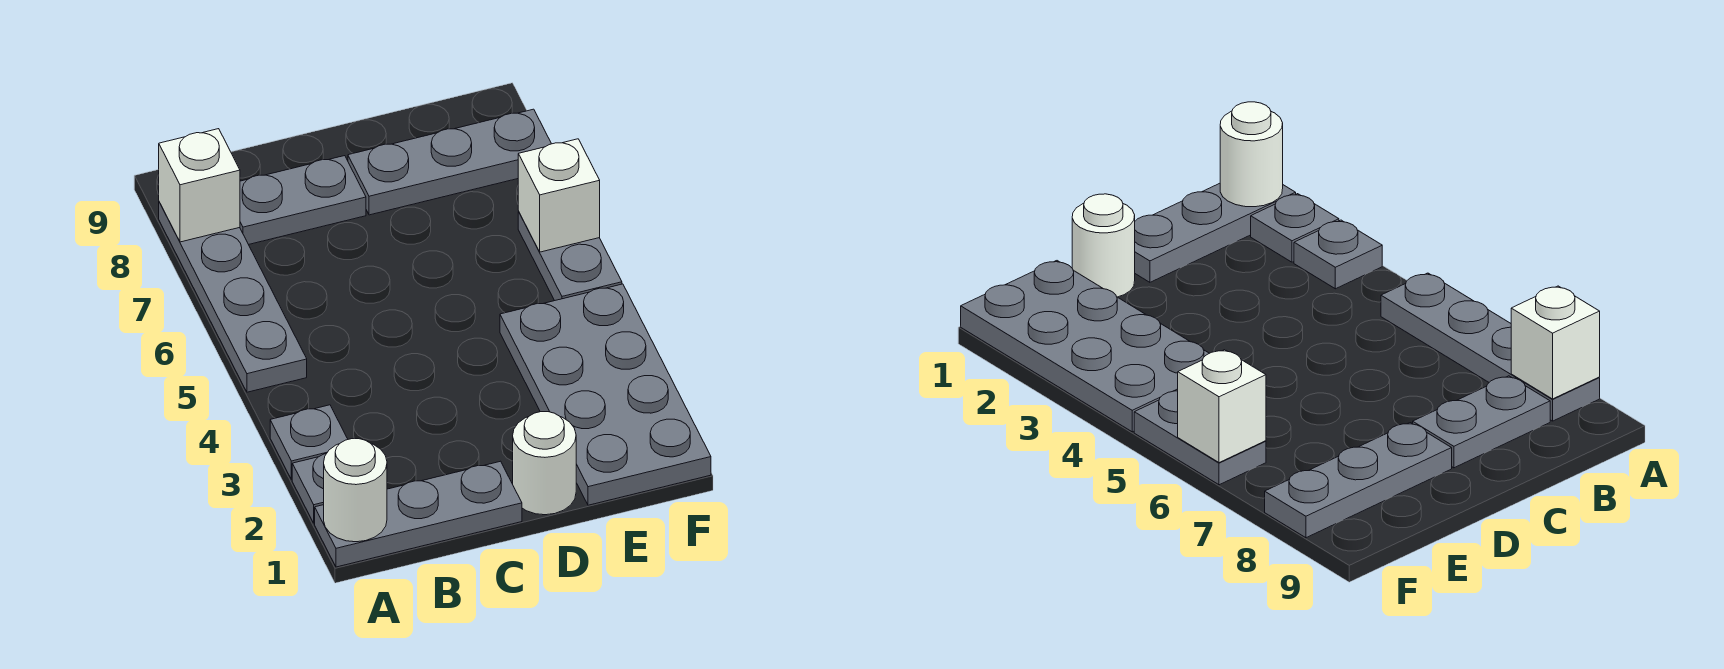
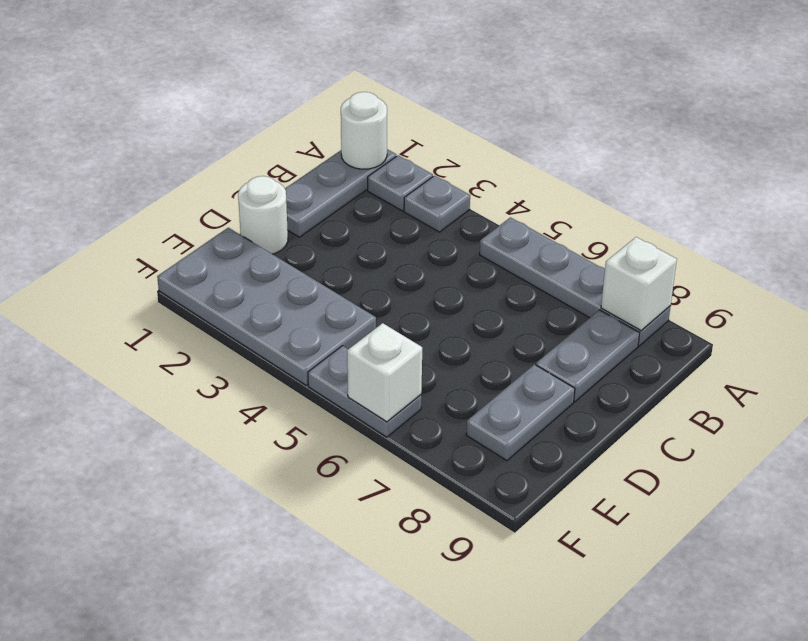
grey plate D8:F8 level 1 -> grey plate D8:E8 level 1

